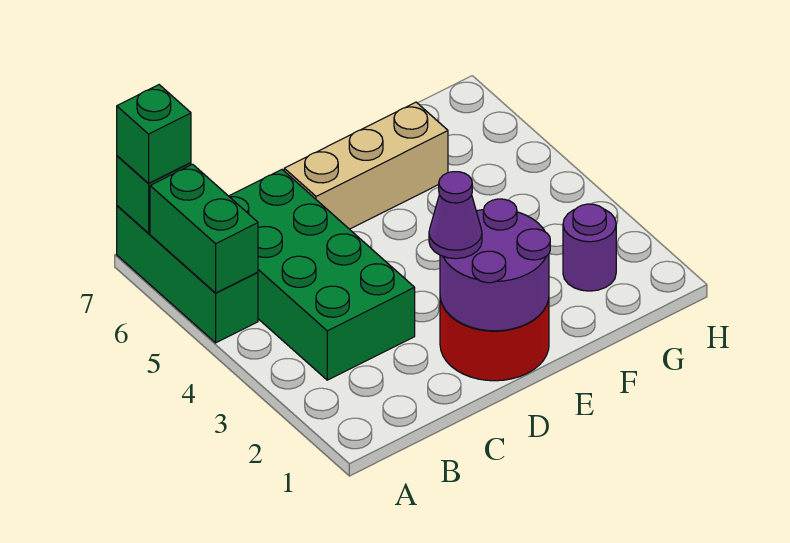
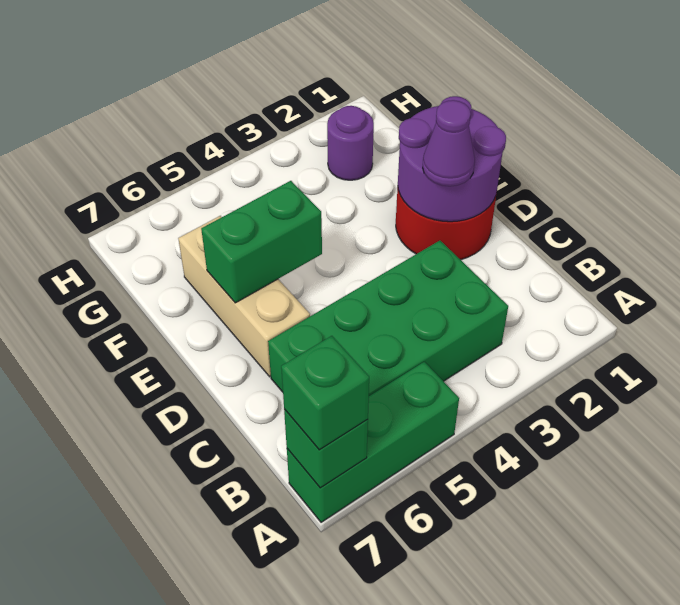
green brick A5:A6 level 2 -> green brick E5:E6 level 2

